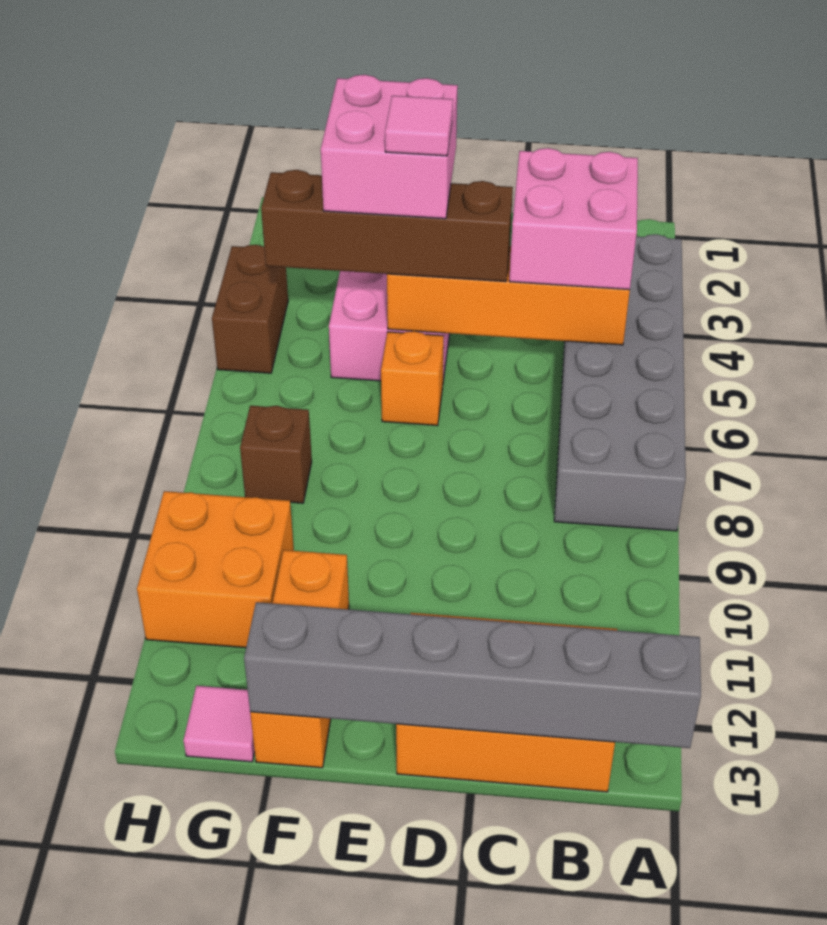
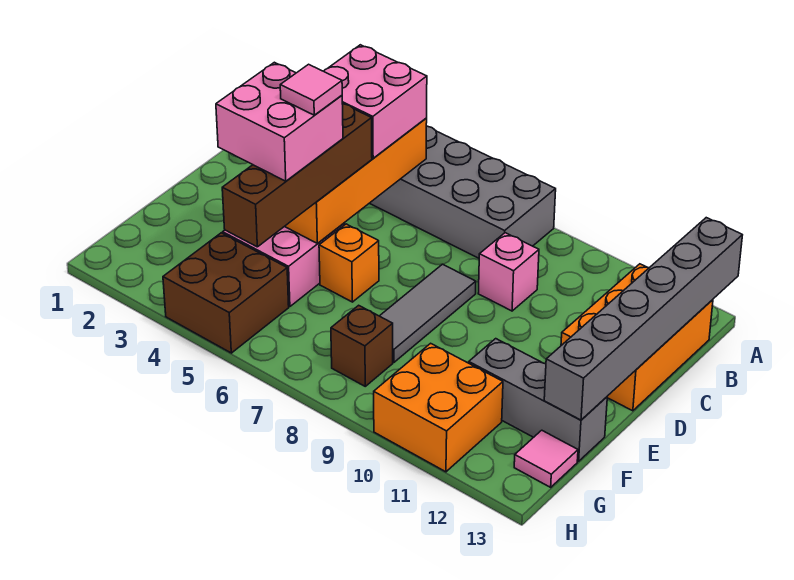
none -> pink brick C9 level 1
none -> grey tile D8:F8 level 1
orange brick F11:F13 level 1 -> grey brick F11:F13 level 1
brown brick H4:H5 level 1 -> brown brick G4:H5 level 1

